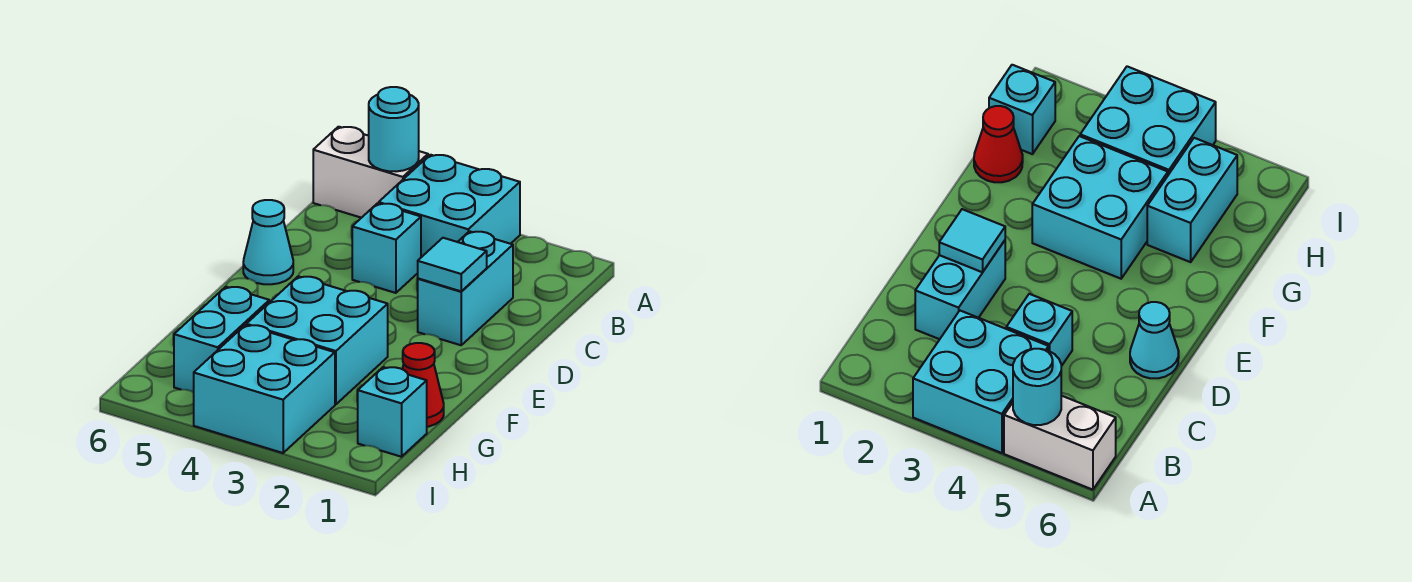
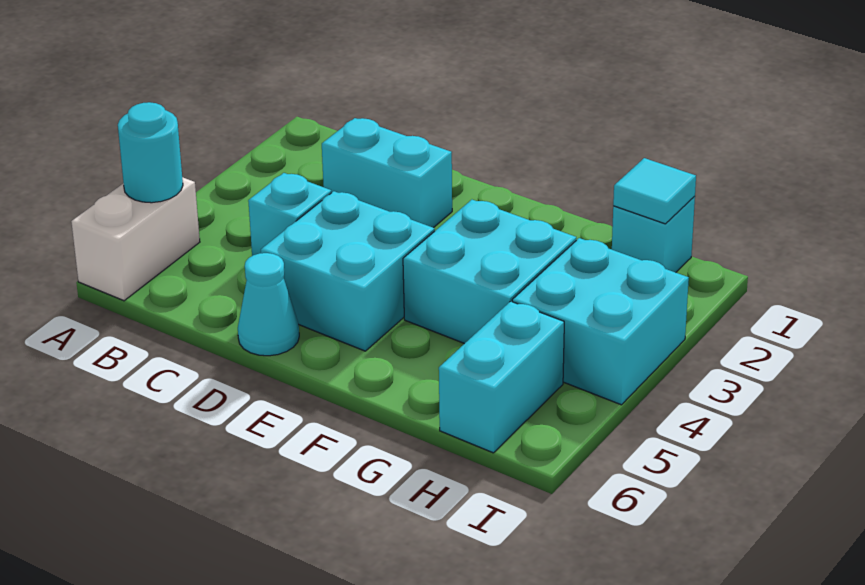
cyan brick A3:B4 level 1 -> cyan brick D4:E5 level 1
cyan tile D2 level 2 -> cyan tile H1 level 2
red cone G1 level 1 -> none
cyan brick G5:H5 level 1 -> cyan brick H5:H6 level 1

